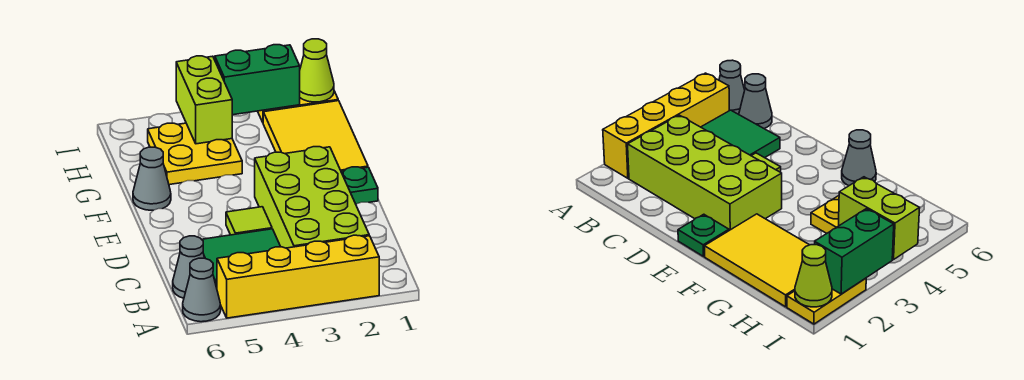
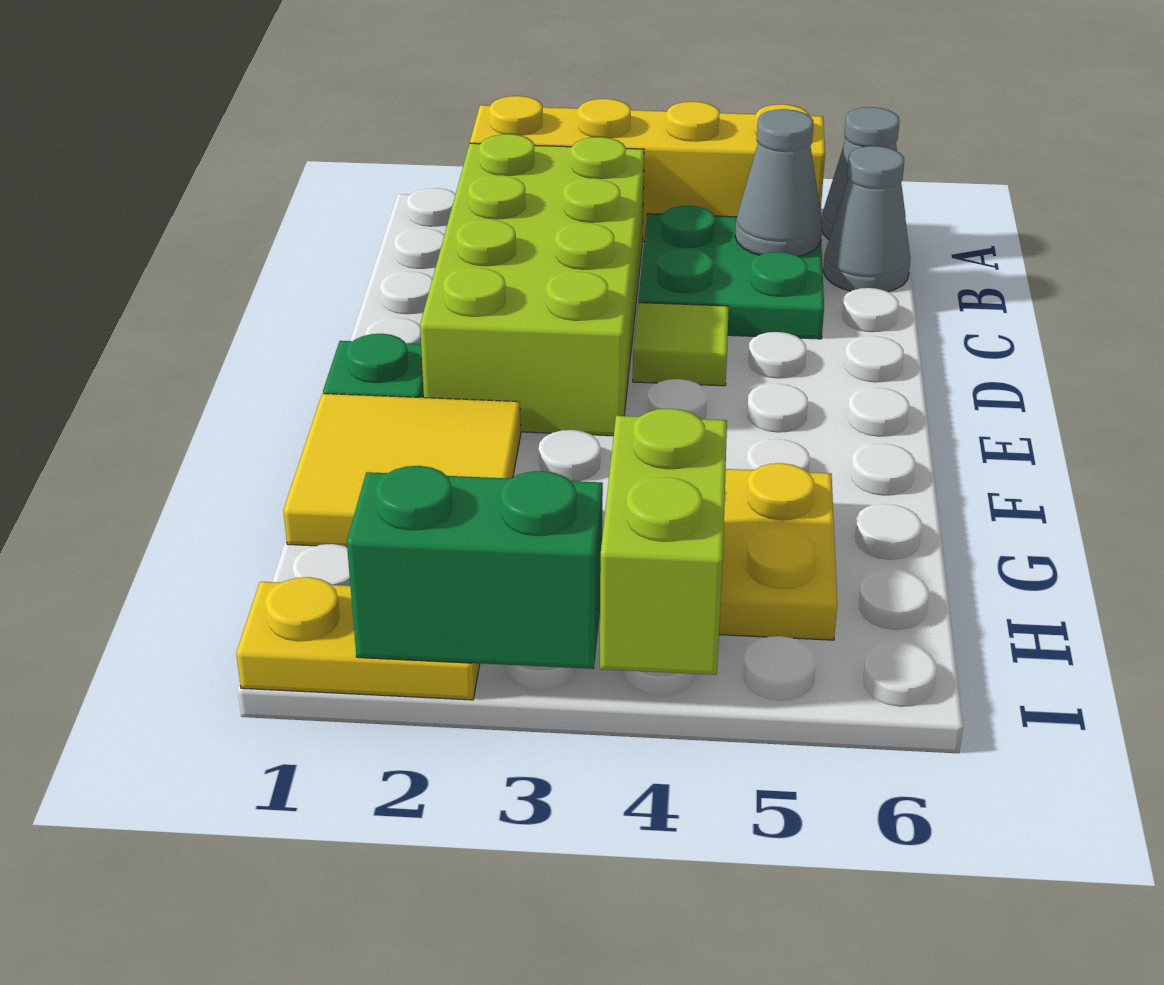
green tile B4:C5 level 1 -> green plate B4:C5 level 1
yellow tile F1:H2 level 1 -> yellow tile F1:G2 level 1
grey cone F6 level 1 -> grey cone B5 level 2
lime cone I1 level 2 -> none

